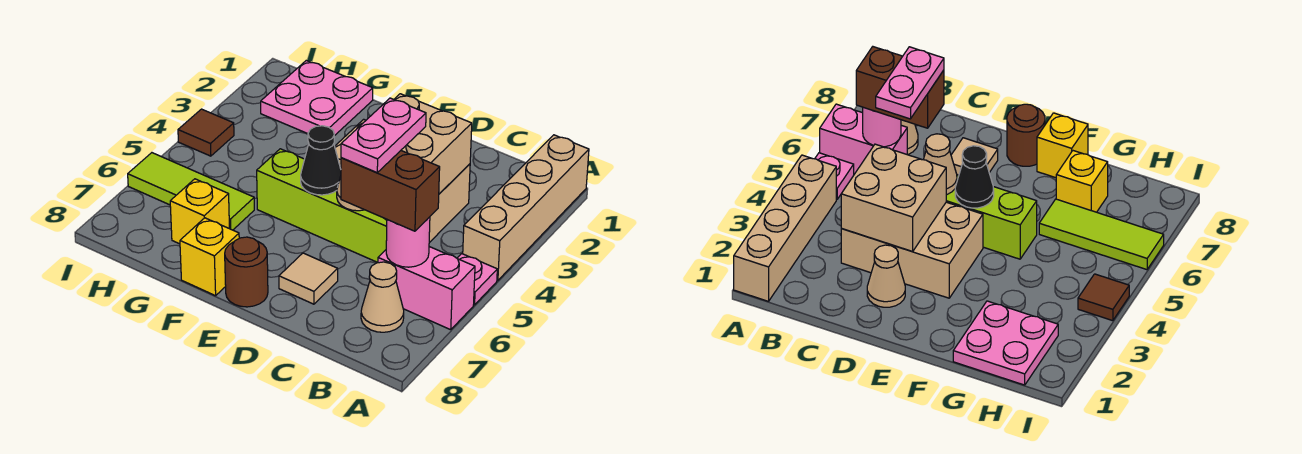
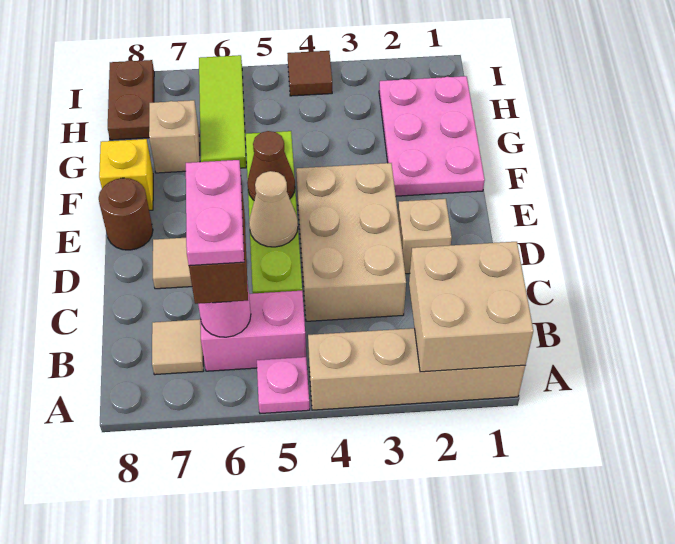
pink brick A6:B6 level 1 -> pink brick B5:B6 level 1
tan cone B7 level 1 -> tan tile B7 level 1
tan brick C3:D4 level 2 -> tan brick A1:B2 level 2
pink plate C5:C6 level 4 -> pink plate B6:C6 level 4
tan cone D2 level 1 -> tan brick D2 level 1
black cone E5 level 2 -> brown cone E5 level 2
pink plate G1:H2 level 1 -> pink plate F1:H2 level 1
yellow brick G7 level 1 -> tan brick G7 level 1
none -> brown plate H8:I8 level 1

